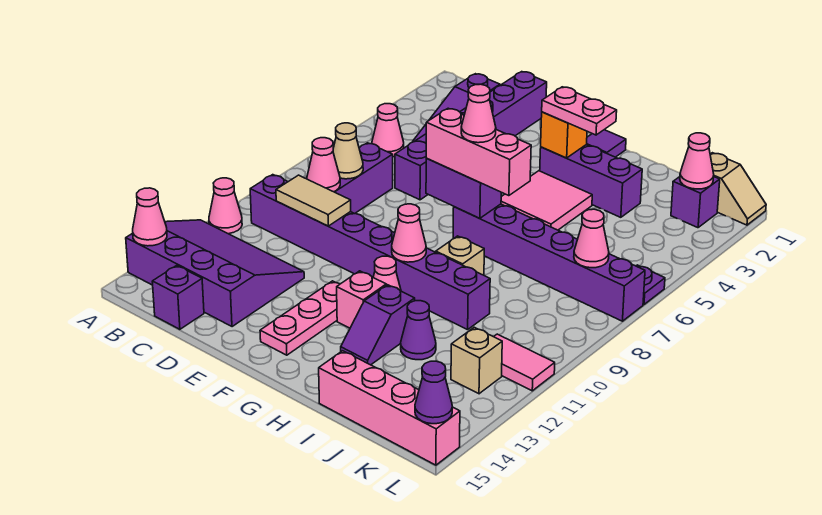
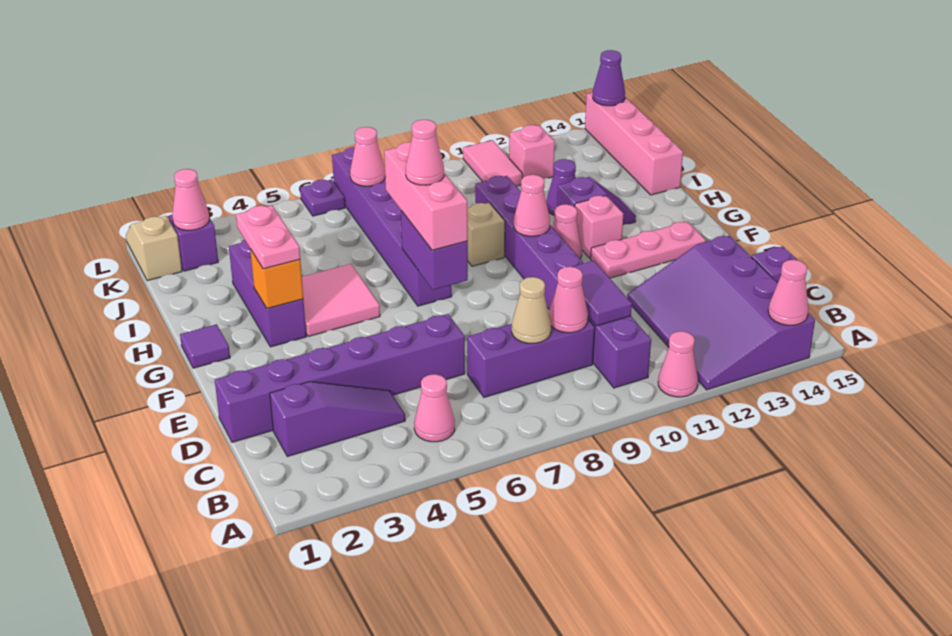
tan tile C10:D10 level 2 -> purple tile C10:D10 level 2
tan brick K12 level 1 -> pink brick K12 level 1

